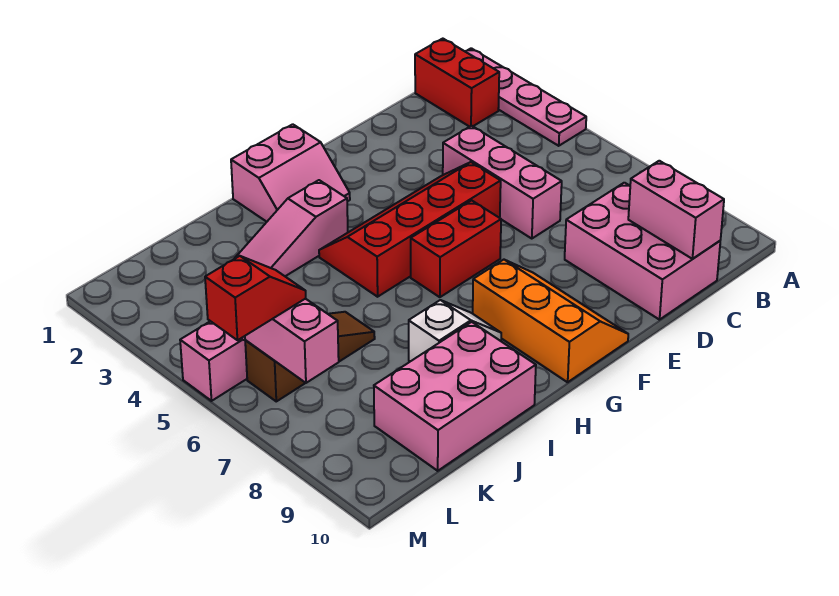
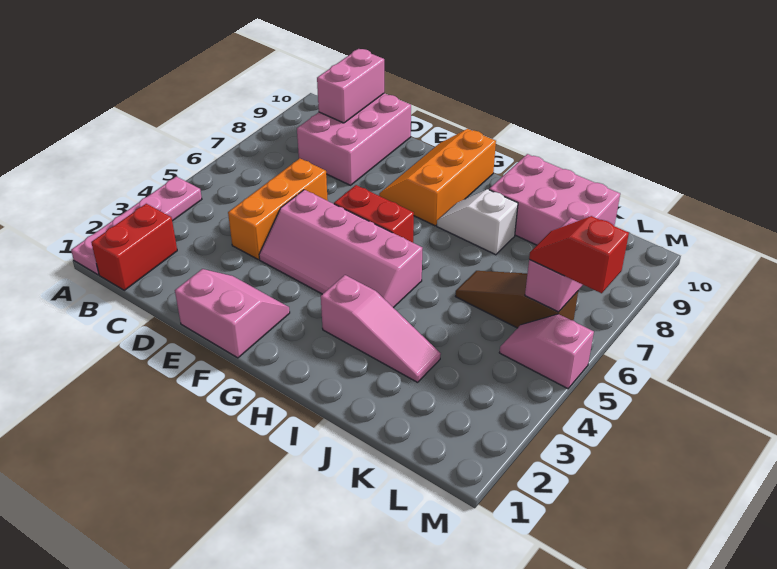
pink brick D4:D6 level 1 -> orange brick D4:D6 level 1
red slope E4:H5 level 1 top 5 -> pink slope E4:H5 level 1 top 5
pink slope G1:H2 level 1 top 1 -> pink slope E1:F2 level 1 top 1

